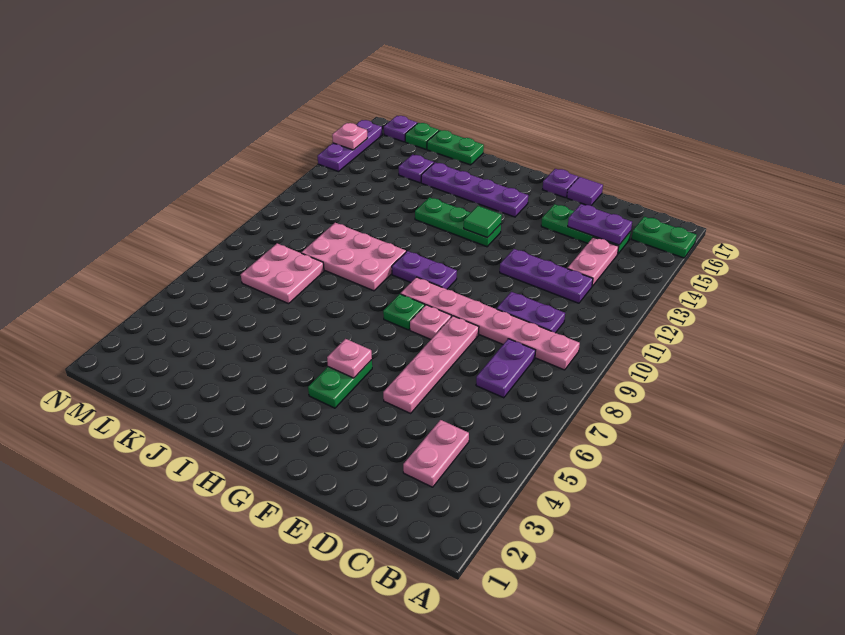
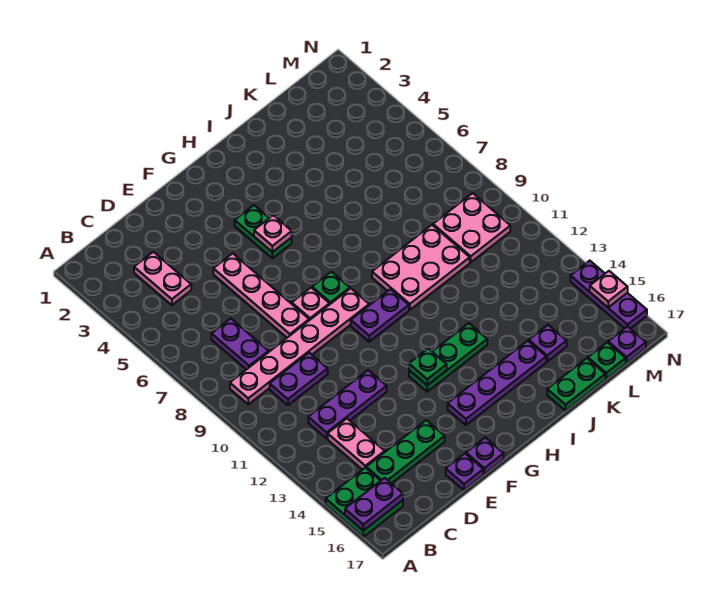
green plate A16:B16 level 1 -> green plate A15:B16 level 1
purple plate C15:D15 level 2 -> purple plate A16:B16 level 2
purple tile E17 level 1 -> purple plate E17 level 1
green tile G13 level 2 -> green plate G13 level 2
pink plate K7:L8 level 1 -> pink plate L9:M10 level 1

